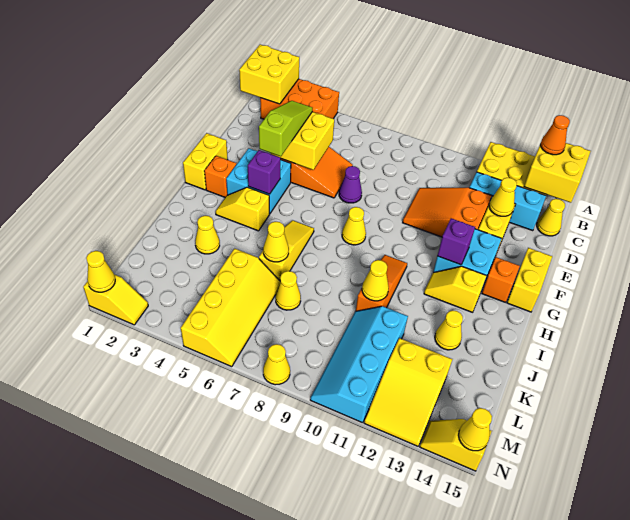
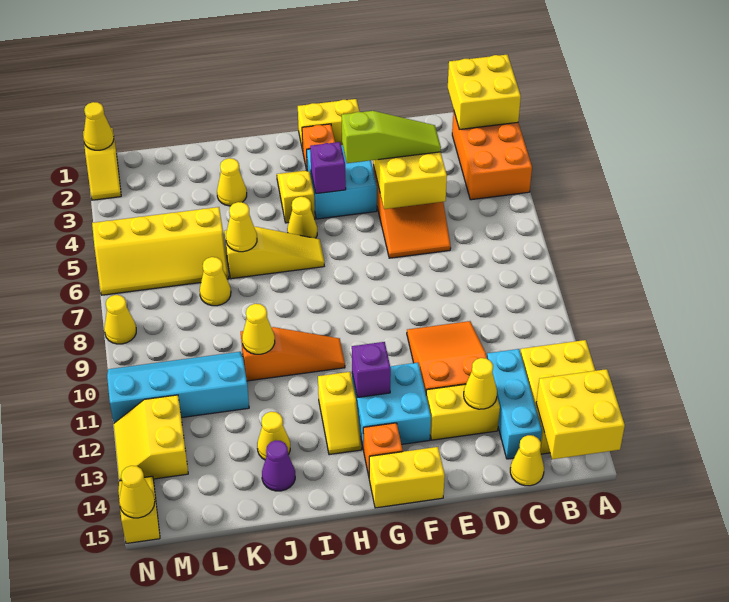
orange cone A14 level 3 -> none
purple cone E7 level 1 -> purple cone J14 level 1
yellow cone G8 level 1 -> yellow cone H5 level 1
yellow slope H12:H13 level 1 top 13 -> yellow slope H12:H13 level 1 top 12
yellow slope L12:N13 level 1 top L -> yellow slope M12:N13 level 1 top M

